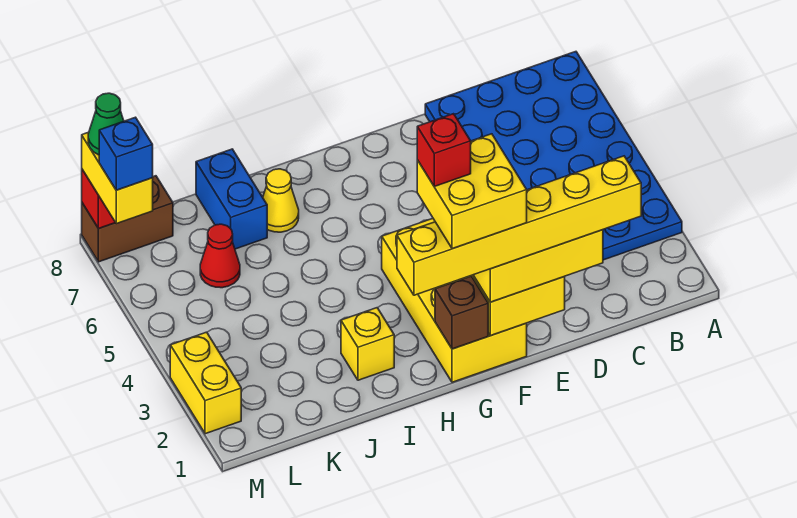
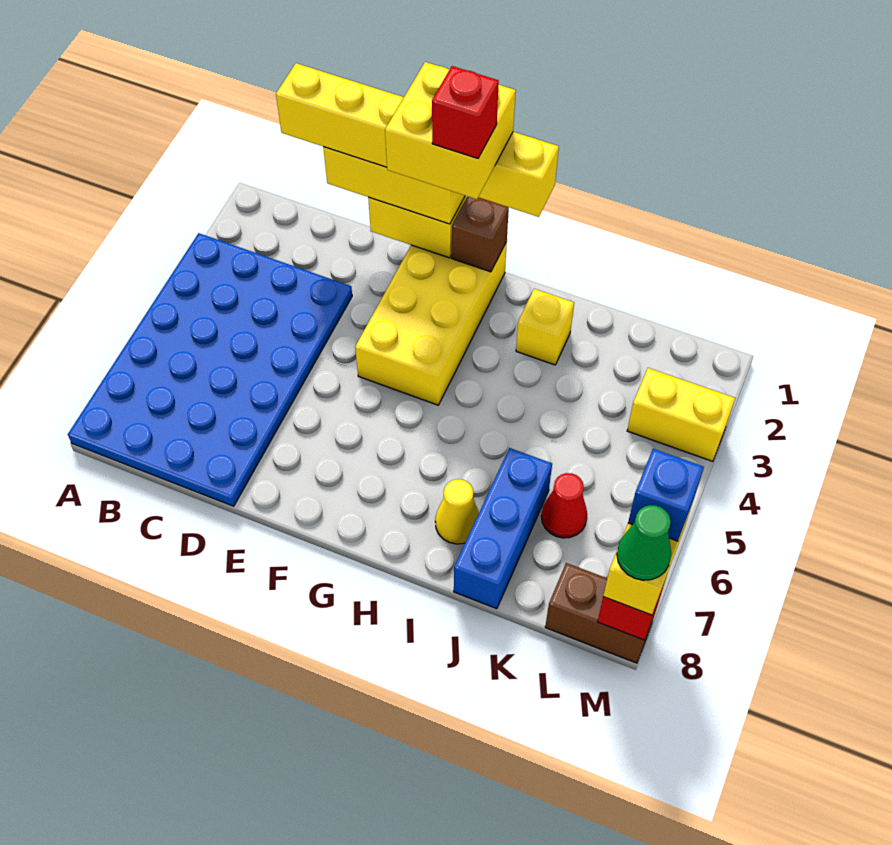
blue brick J7:J8 level 1 -> blue brick J6:J8 level 1
yellow brick M2:M3 level 1 -> yellow brick L3:M3 level 1

